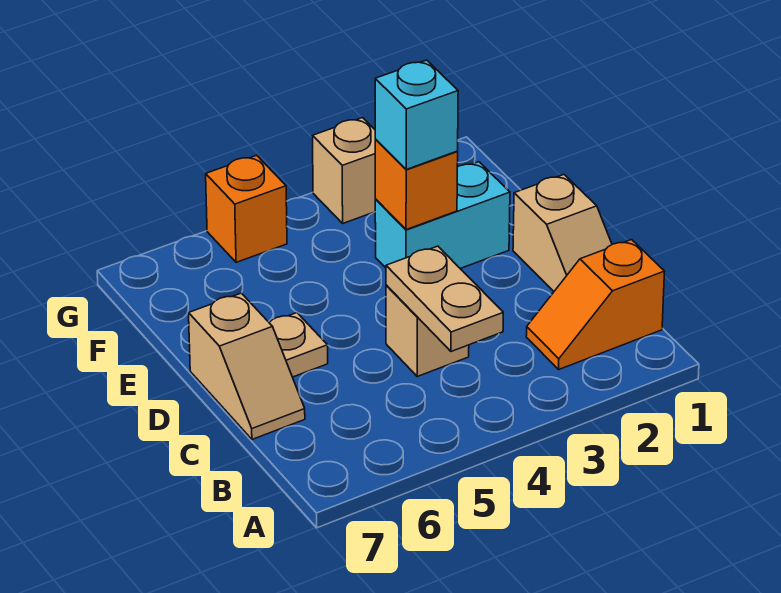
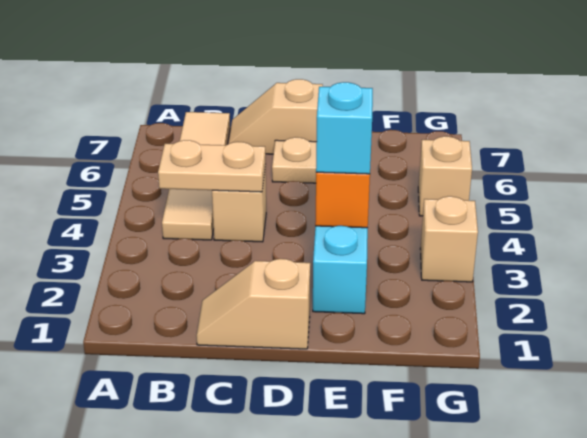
orange slope B1:B2 level 1 top 1 -> none
none -> tan tile B4:B7 level 1
orange brick G5 level 1 -> tan brick G5 level 1

